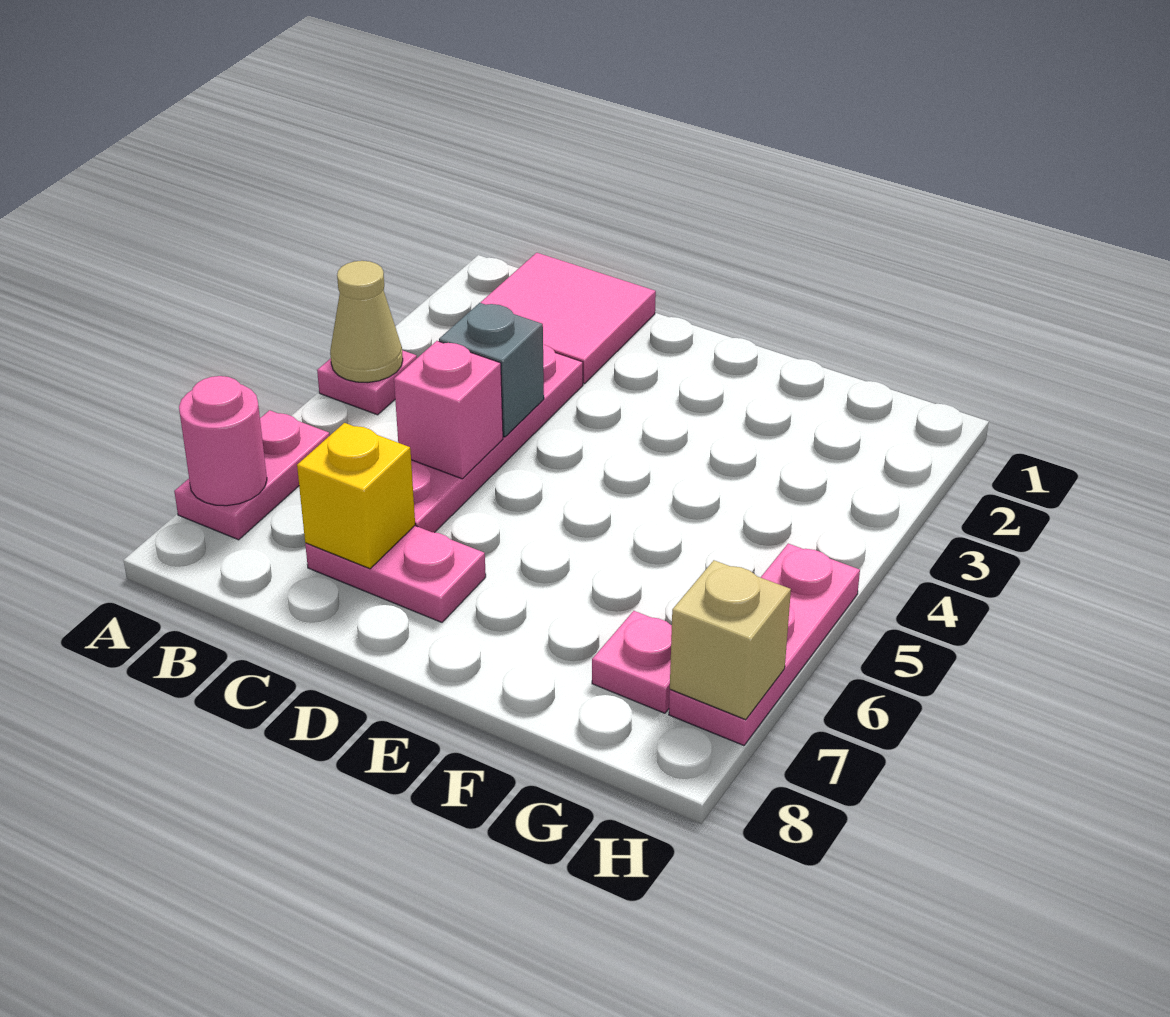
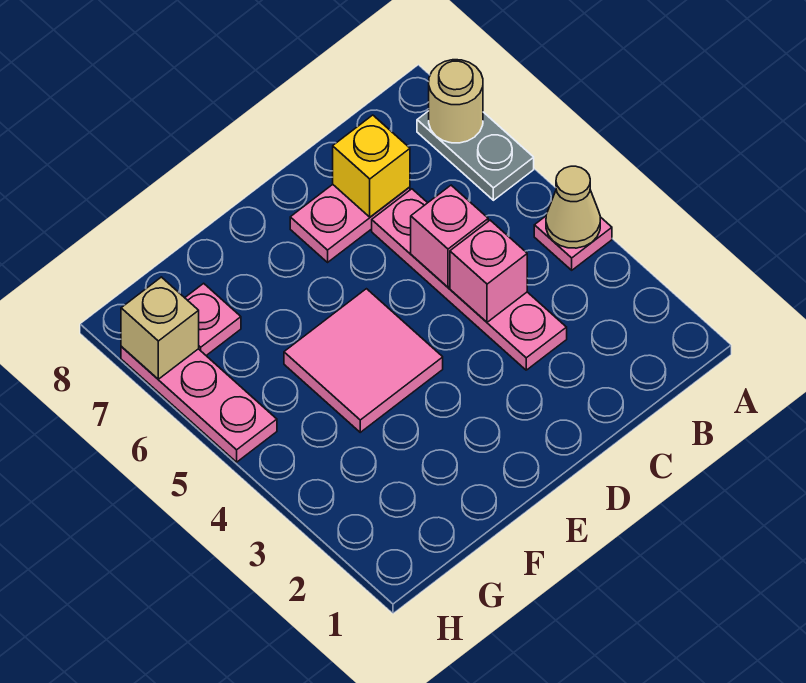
pink plate A6:A7 level 1 -> grey plate A6:A7 level 1
pink round brick A7 level 2 -> tan round brick A7 level 2
pink tile B1:C2 level 1 -> pink tile E4:F5 level 1
grey brick C4 level 2 -> pink brick C4 level 2

